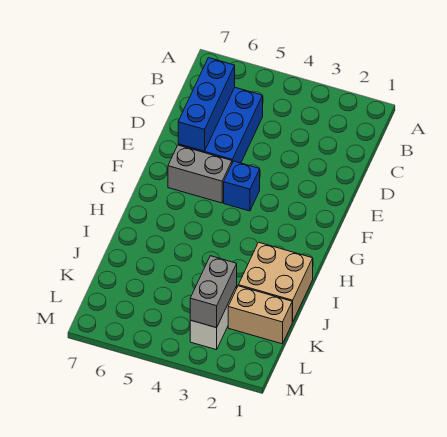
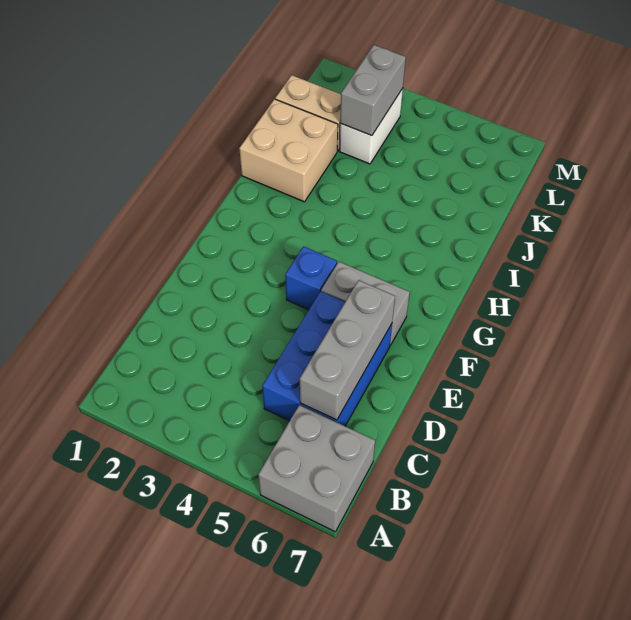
none -> grey brick A6:B7 level 1
blue brick C6:E6 level 2 -> grey brick C6:E6 level 2

